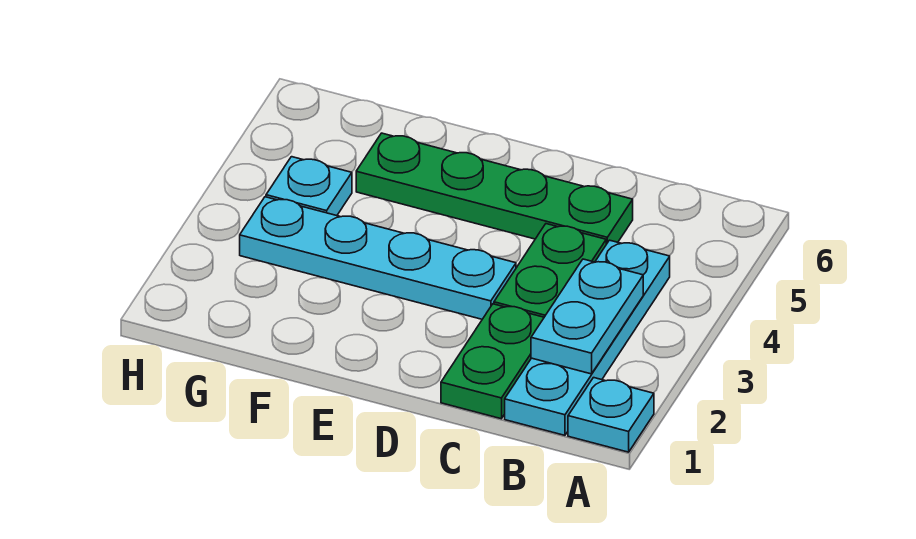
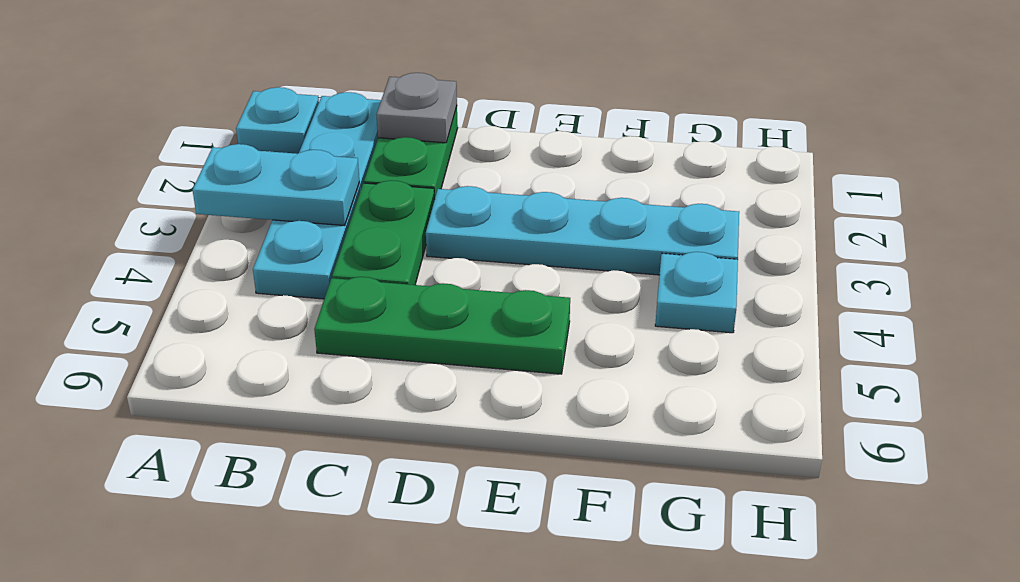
cyan plate B2:B3 level 2 -> cyan plate A3:B3 level 2
none -> grey plate C1 level 2
green plate C5:F5 level 1 -> green plate C5:E5 level 1

